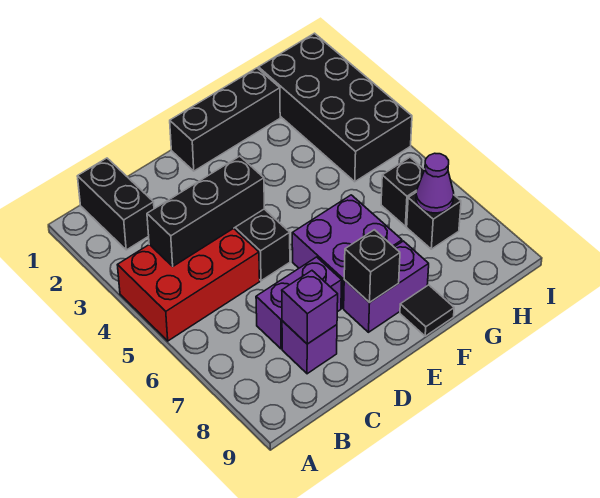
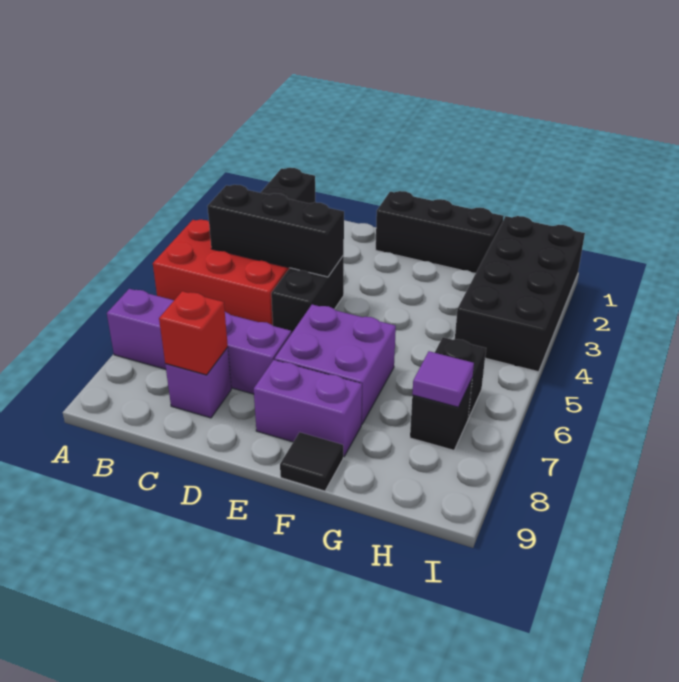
purple brick C7:D7 level 1 -> purple brick A7:D7 level 1
purple brick C8 level 2 -> red brick C8 level 2
black brick E8 level 2 -> none
purple cone H7 level 2 -> purple tile H7 level 2

